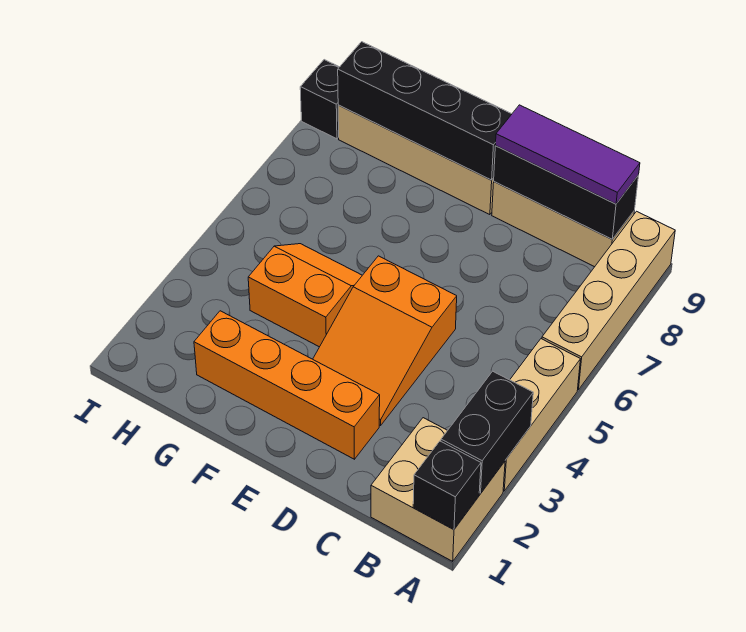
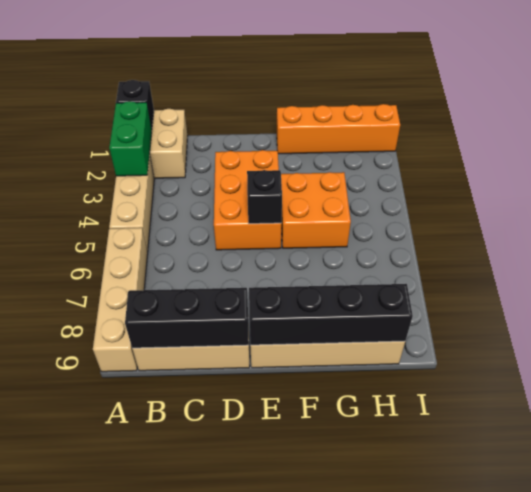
black brick A2:A3 level 2 -> green brick A2:A3 level 2
purple tile B9:D9 level 3 -> none
orange brick D2:G2 level 1 -> orange brick F1:I1 level 1
orange slope D3:E5 level 1 top 5 -> orange brick D3:E5 level 1
orange slope F4:G5 level 1 top 4 -> orange brick F4:G5 level 1
black brick I9 level 1 -> black brick E5 level 2

